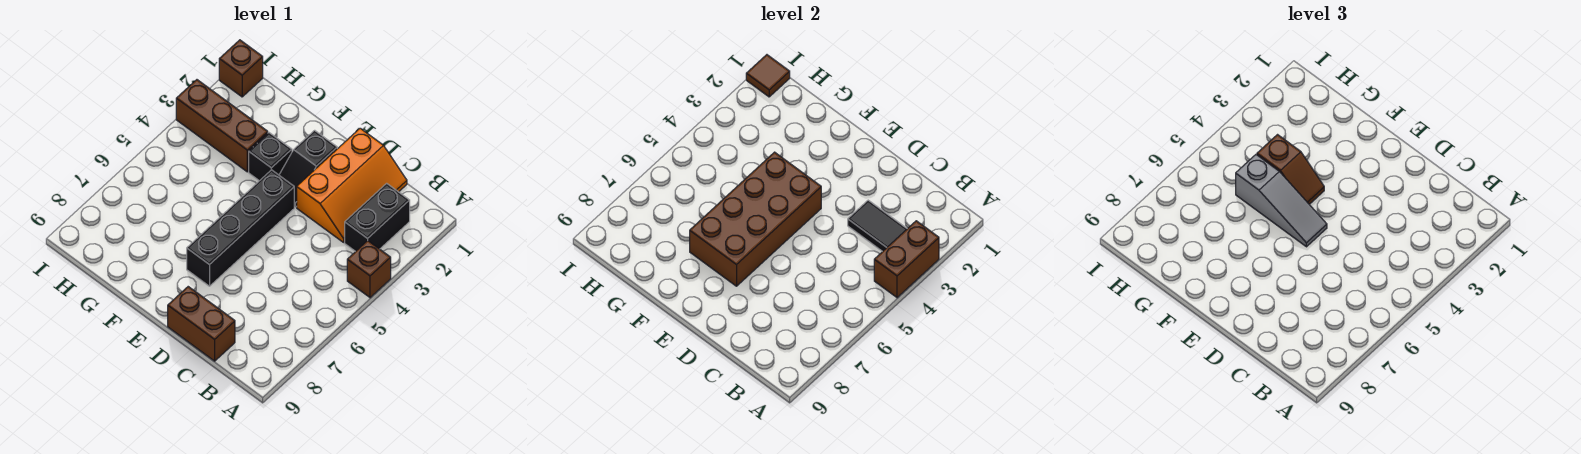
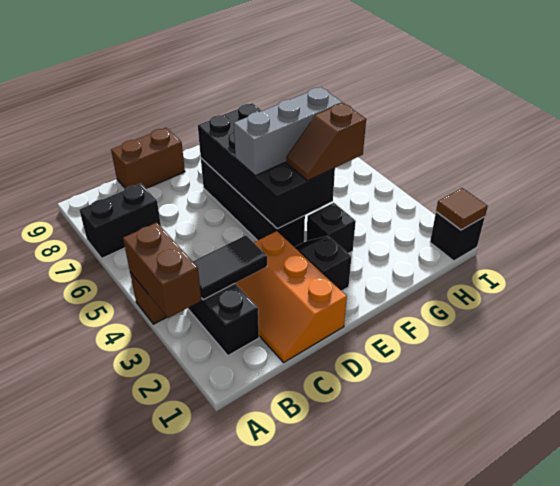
none -> black brick A7:B7 level 1
brown brick E4:F7 level 2 -> black brick E4:F7 level 2
grey slope E5:G5 level 3 top G -> grey brick E5:G5 level 3
brown brick G3:I3 level 1 -> none
brown brick I1 level 1 -> black brick I1 level 1

